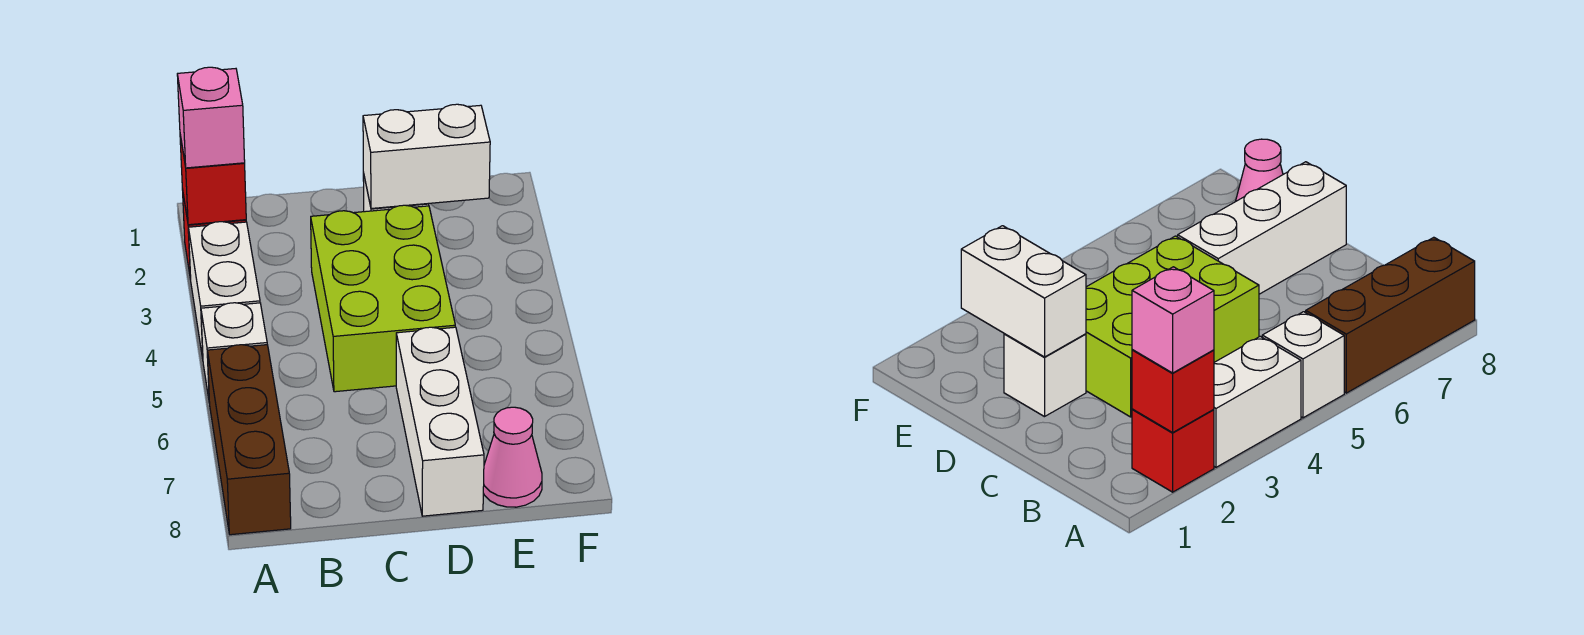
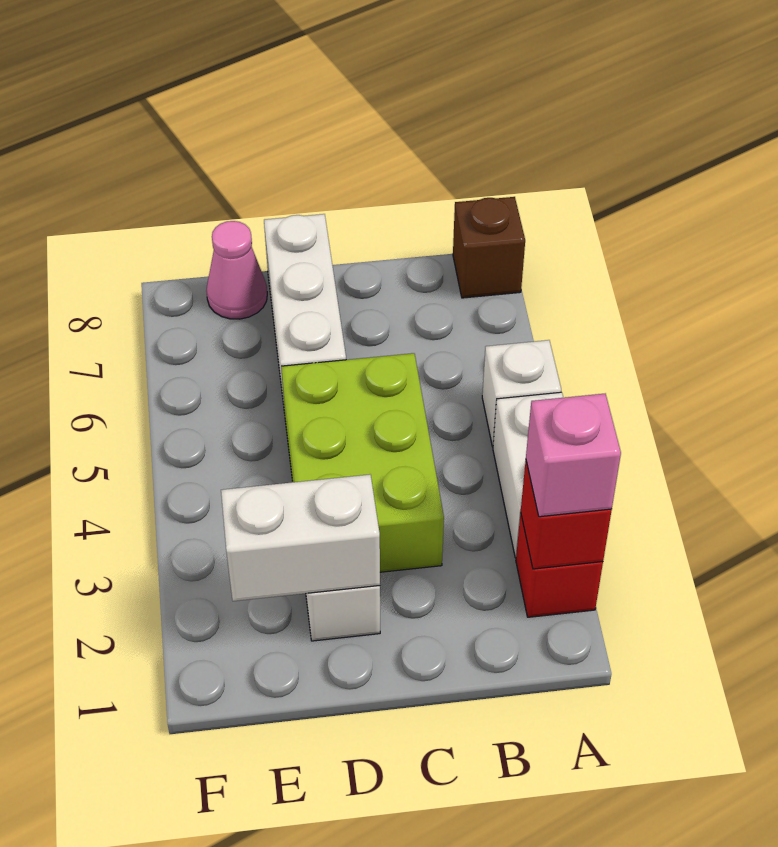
brown brick A6:A8 level 1 -> brown brick A8 level 1

